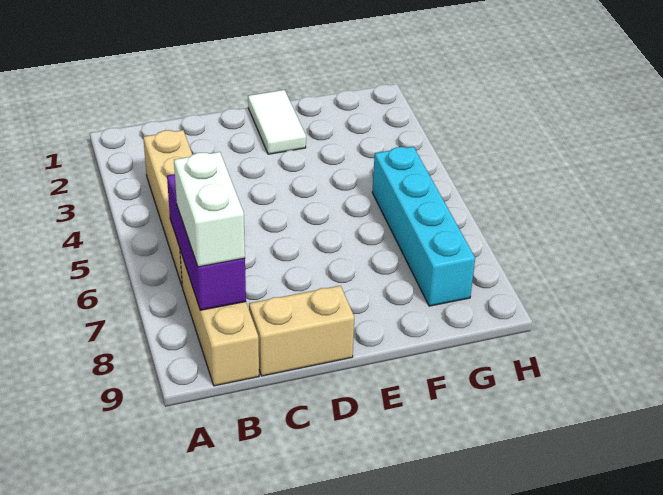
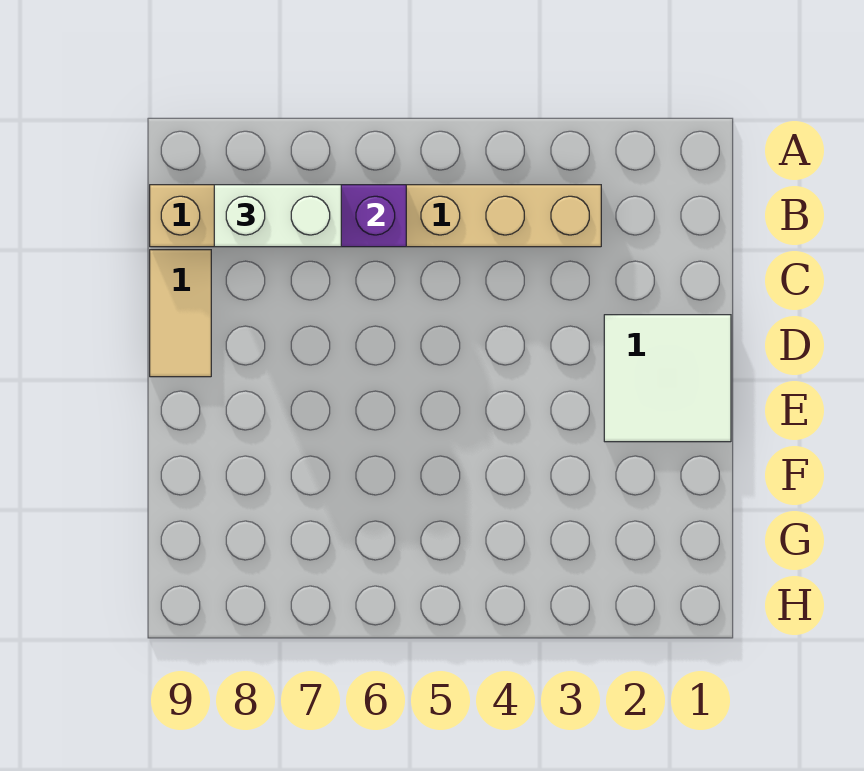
tan brick C9:D9 level 1 -> tan tile C9:D9 level 1
white tile E1:E2 level 1 -> white tile D1:E2 level 1
cyan brick G5:G8 level 1 -> none

